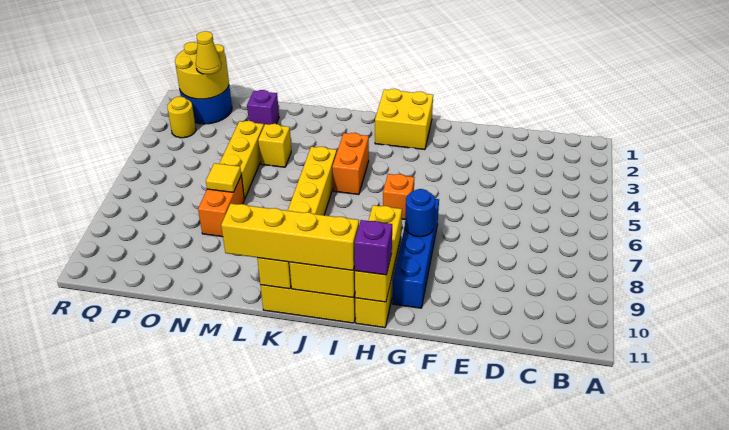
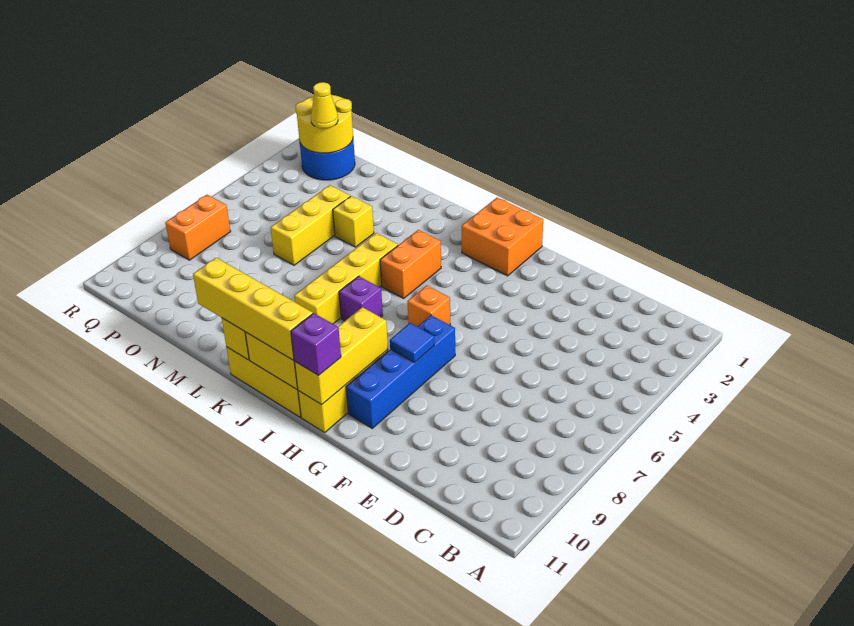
blue round brick G8 level 2 -> blue tile G8 level 2
yellow brick H1:I2 level 1 -> orange brick H1:I2 level 1
purple brick N2 level 1 -> purple brick J7 level 1
orange brick N7:N8 level 1 -> orange brick Q7:Q8 level 1
yellow tile N7 level 2 -> none
yellow round brick Q3 level 1 -> none

